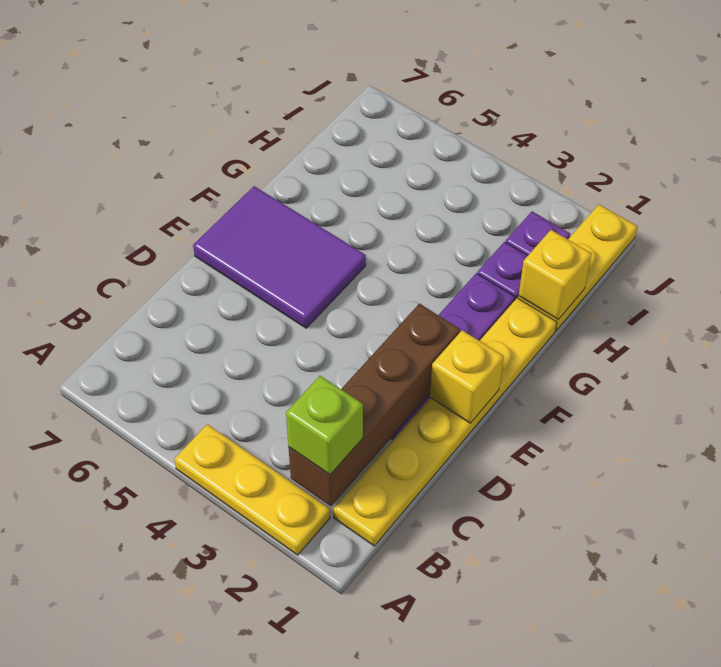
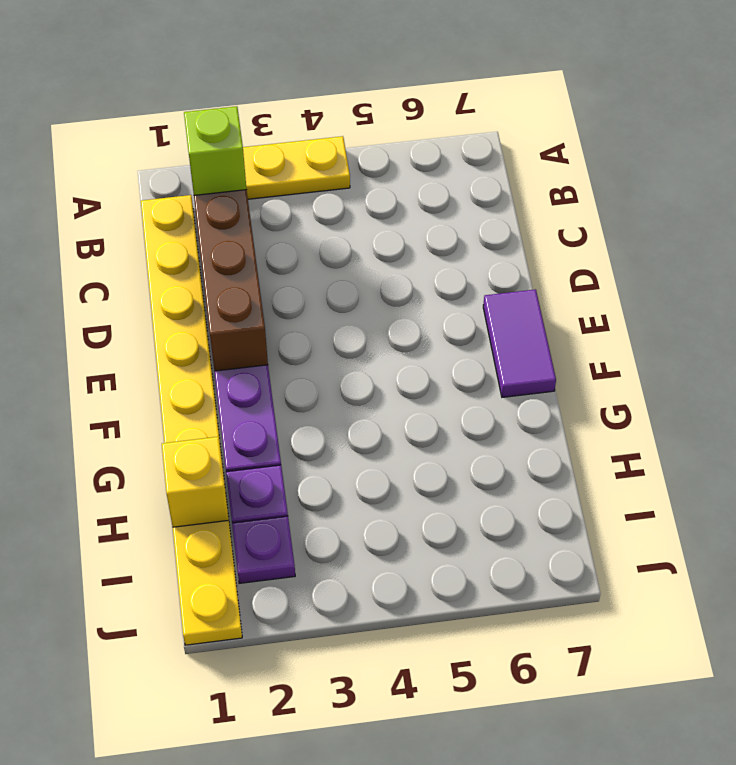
yellow brick E1 level 2 -> none
purple tile E5:F7 level 1 -> purple tile E7:F7 level 1

